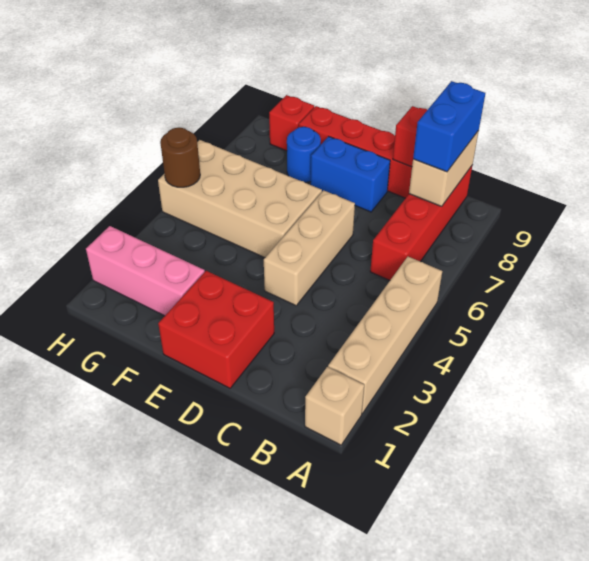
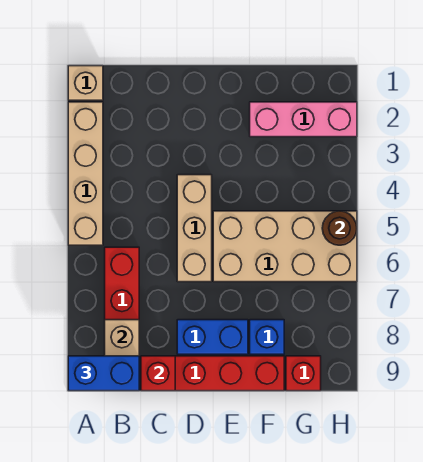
blue brick B8:B9 level 3 -> blue brick A9:B9 level 3
red brick D1:E2 level 1 -> none
blue round brick F8 level 1 -> blue brick F8 level 1

